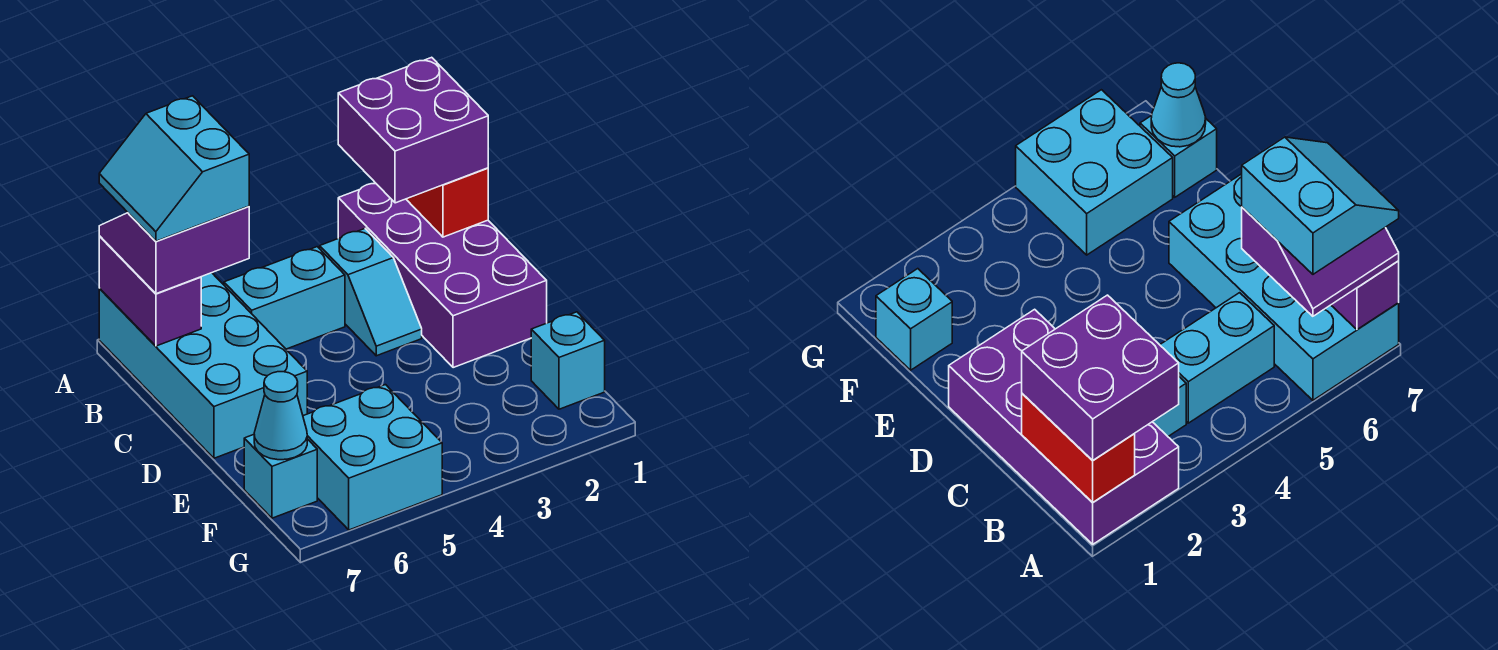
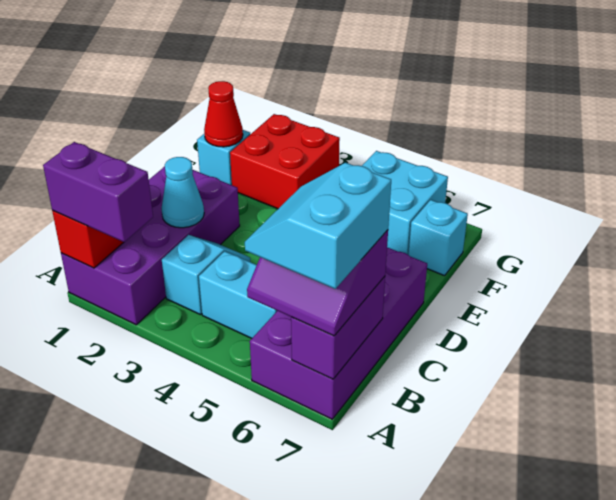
purple brick A1:B2 level 3 -> purple brick A1:A2 level 3
cyan brick A6:D7 level 1 -> purple brick A6:D7 level 1
cyan slope A6:B7 level 4 top 6 -> cyan slope A6:B7 level 4 top 7
none -> red cone F1 level 2
none -> red brick F2:G3 level 1
cyan cone F7 level 2 -> cyan cone C2 level 2

